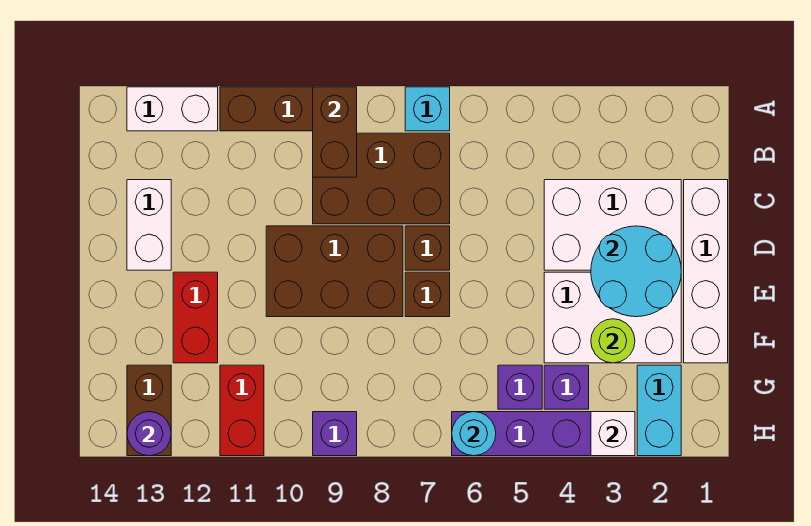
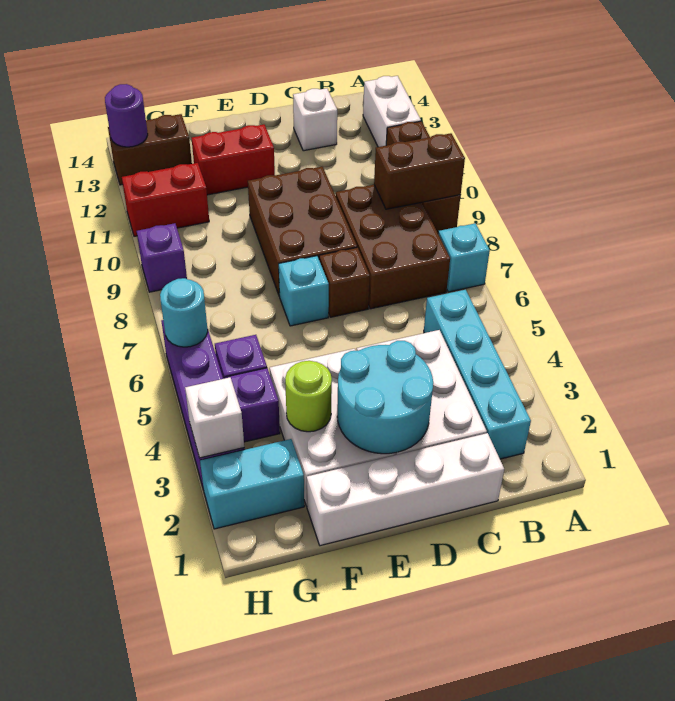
none -> cyan brick B2:B5 level 1
white brick C13:D13 level 1 -> white brick C13 level 1
brown brick E7 level 1 -> cyan brick E7 level 1

